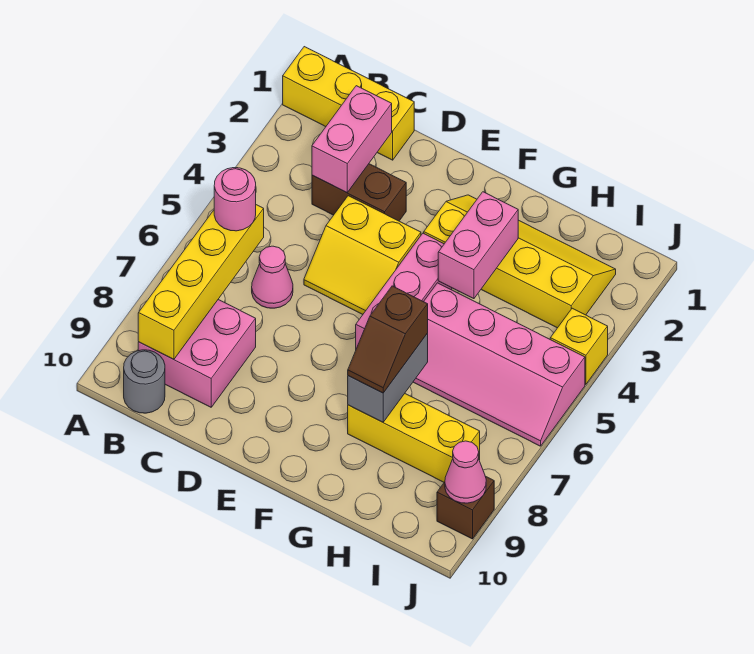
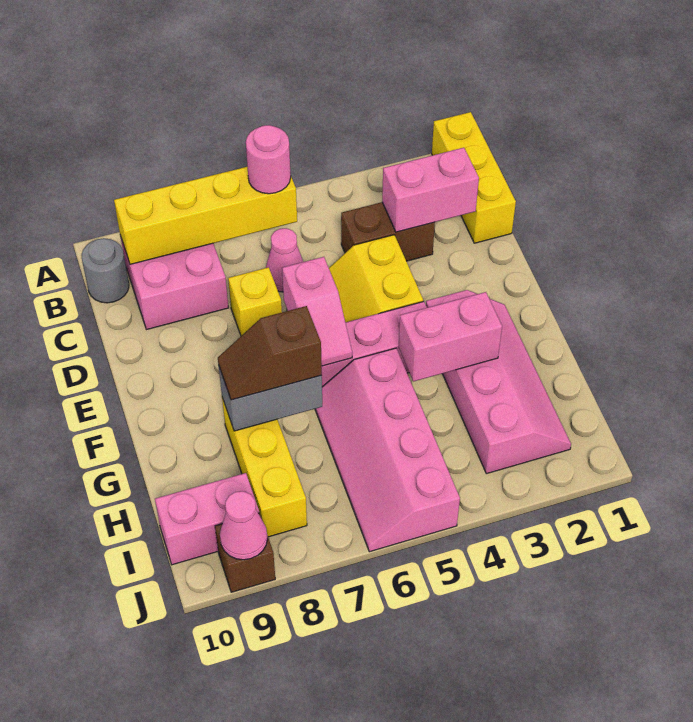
brown brick C3:D3 level 1 -> brown brick C3:C4 level 1
none -> pink slope E6:F6 level 2 top E
yellow slope F2:I3 level 1 top 3 -> pink slope F2:I3 level 1 top 3
none -> pink brick I9:I10 level 1
yellow brick J4 level 1 -> yellow brick D7 level 1

